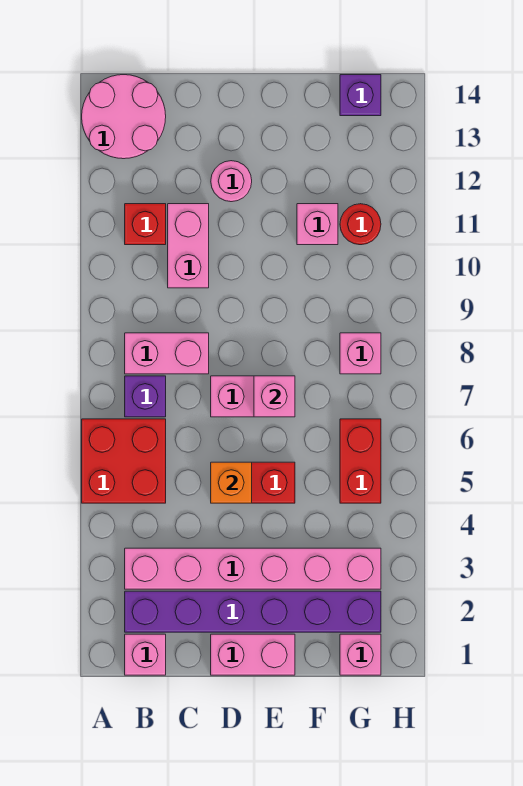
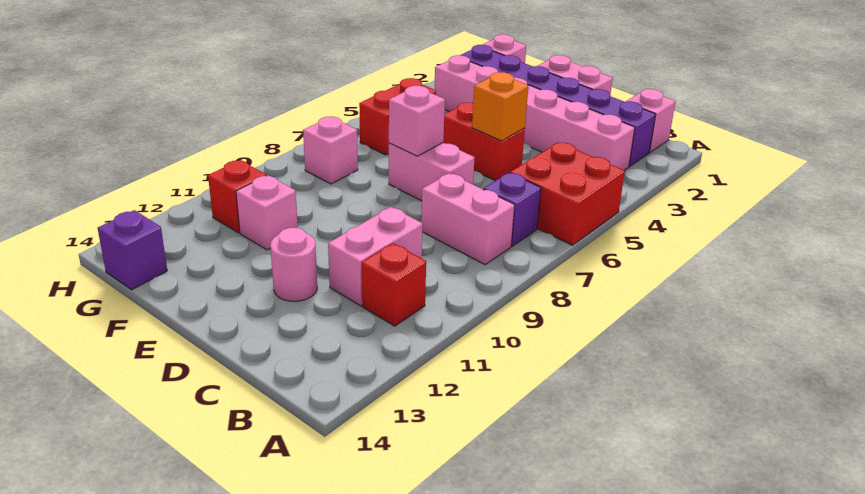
pink round brick A13:B14 level 1 -> none
red round brick G11 level 1 -> red brick G11 level 1

